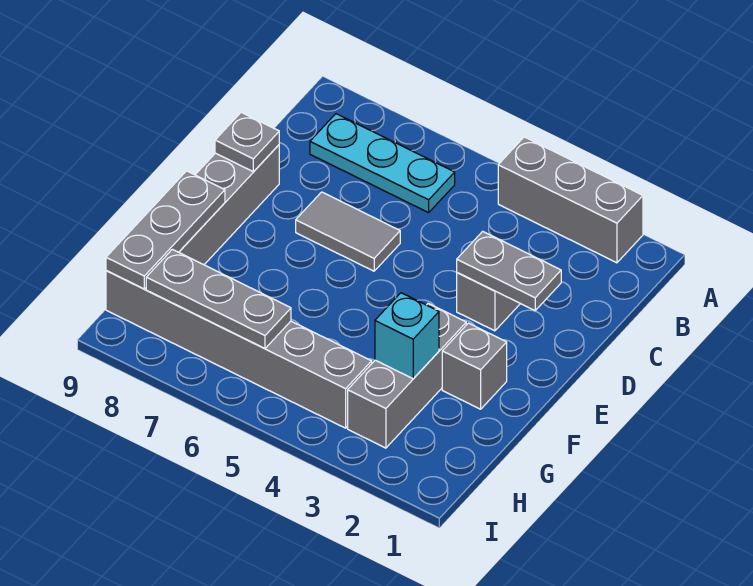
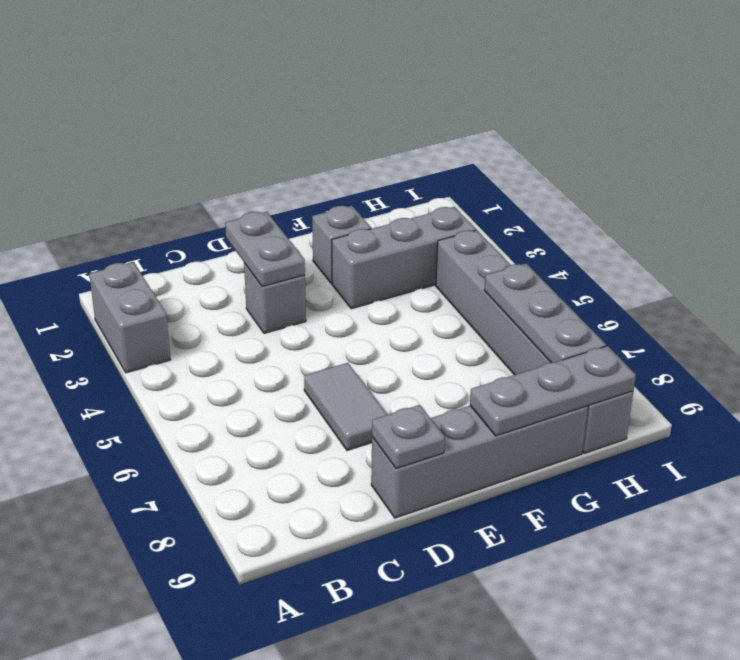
grey brick A2:A4 level 1 -> grey brick A2:A3 level 1
cyan plate B6:B8 level 1 -> none
cyan brick G3 level 2 -> none

